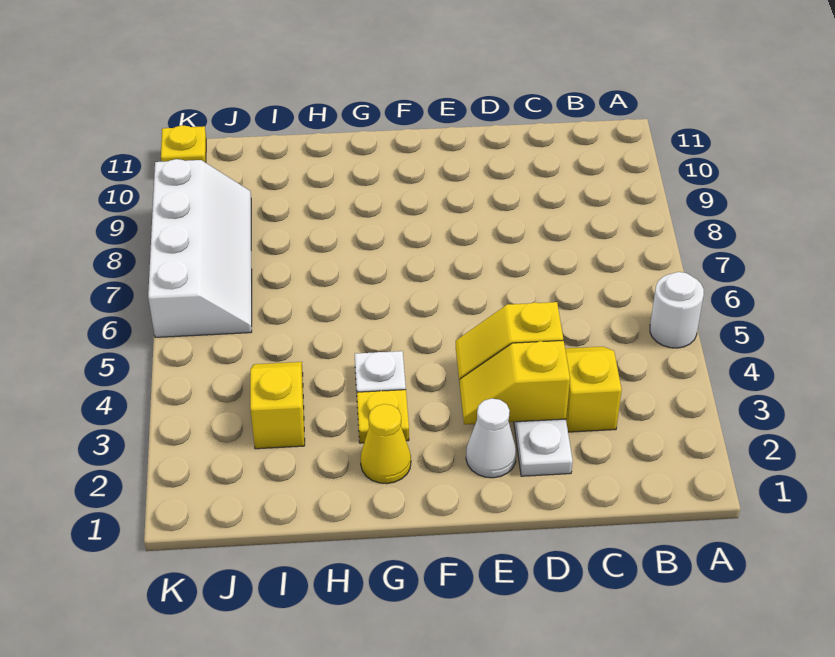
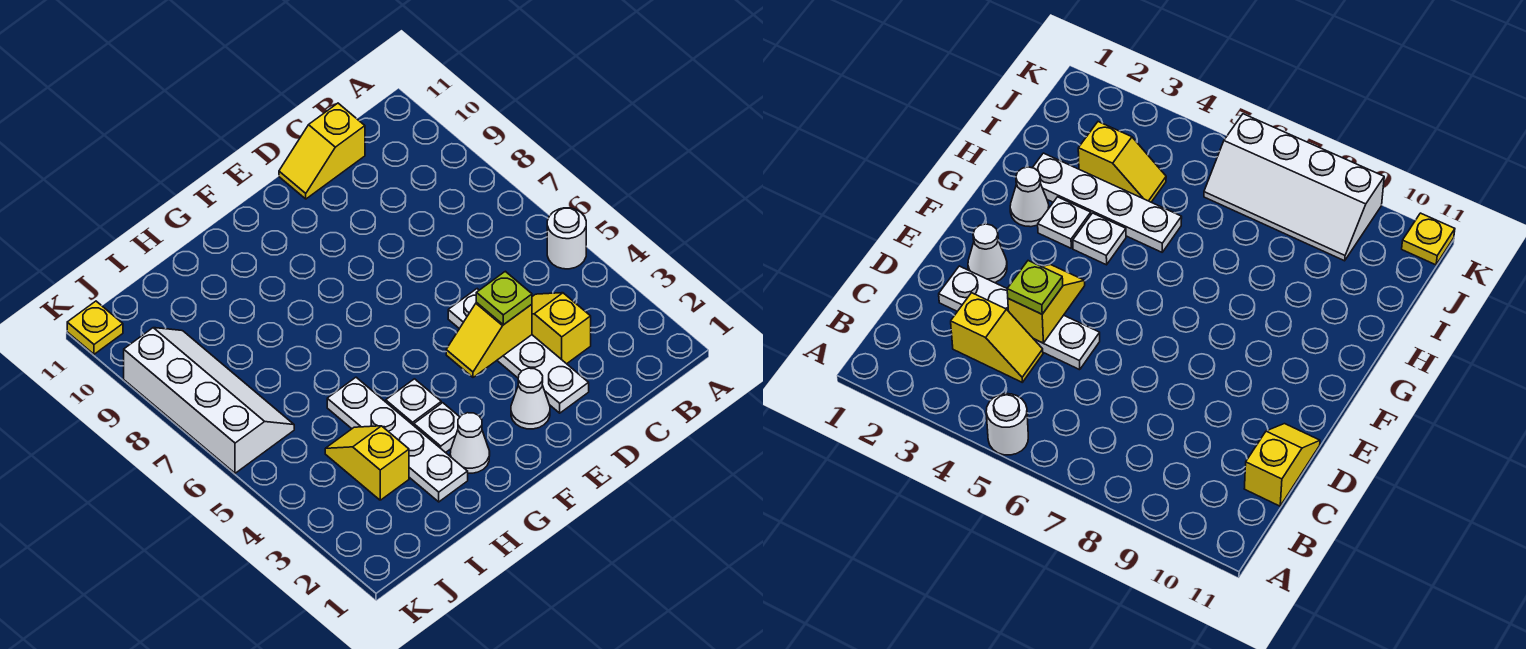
yellow slope D3:E3 level 2 top D -> yellow slope C11:D11 level 1 top C
none -> lime plate D4 level 3
yellow cone G2 level 1 -> white cone G2 level 1
yellow plate G3 level 1 -> white plate G3 level 1
none -> white plate H2:H5 level 1

